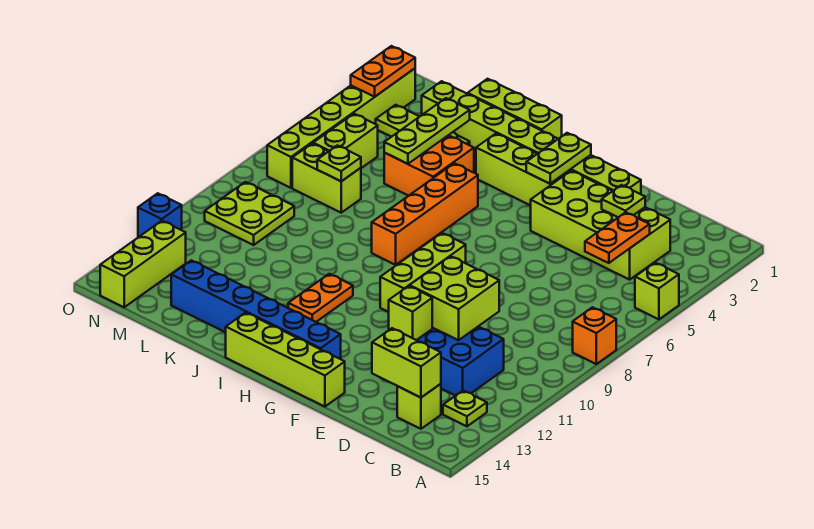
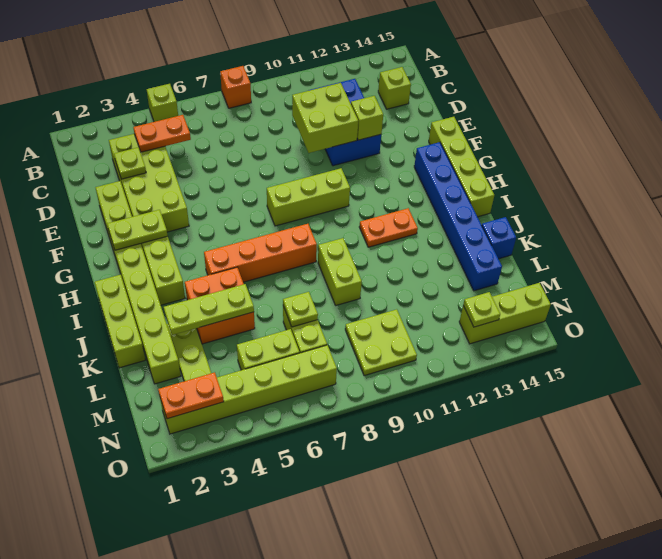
lime plate B13 level 1 -> lime plate N13 level 2
lime brick C14:D14 level 2 -> lime brick J9:K9 level 1
blue brick O12 level 1 -> blue brick K15 level 1

